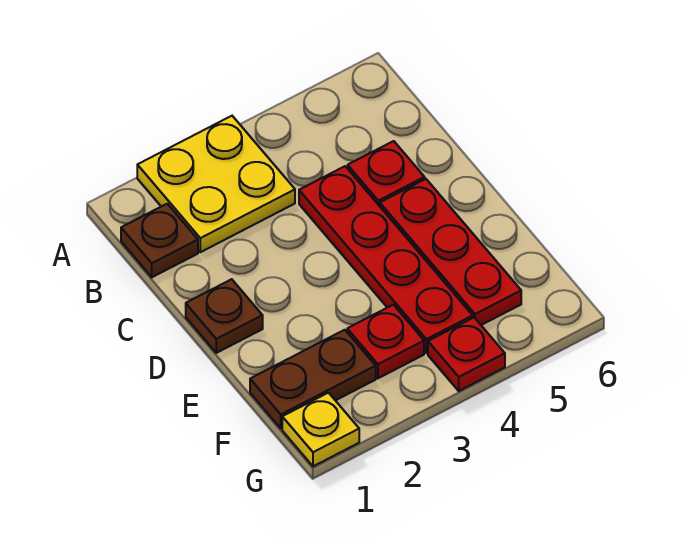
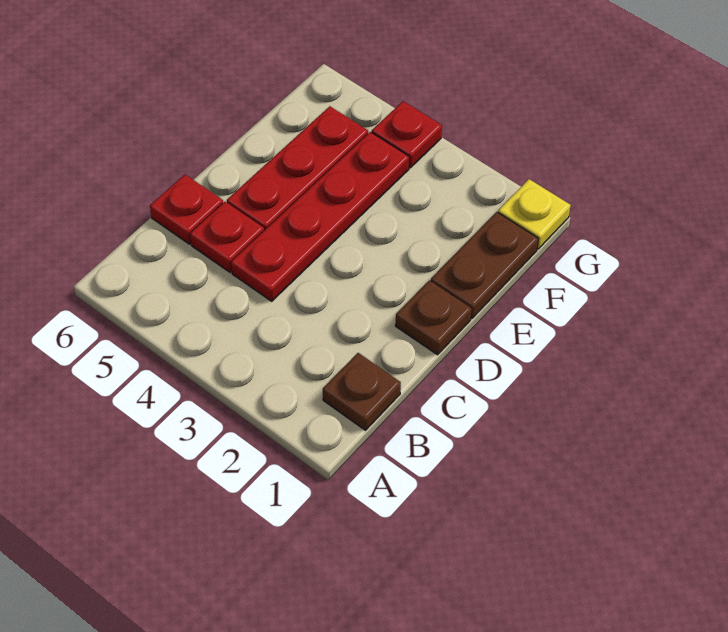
yellow plate A2:B3 level 1 -> none
brown plate F1:F2 level 1 -> brown plate E1:F1 level 1
red plate F3 level 1 -> red plate C6 level 1

